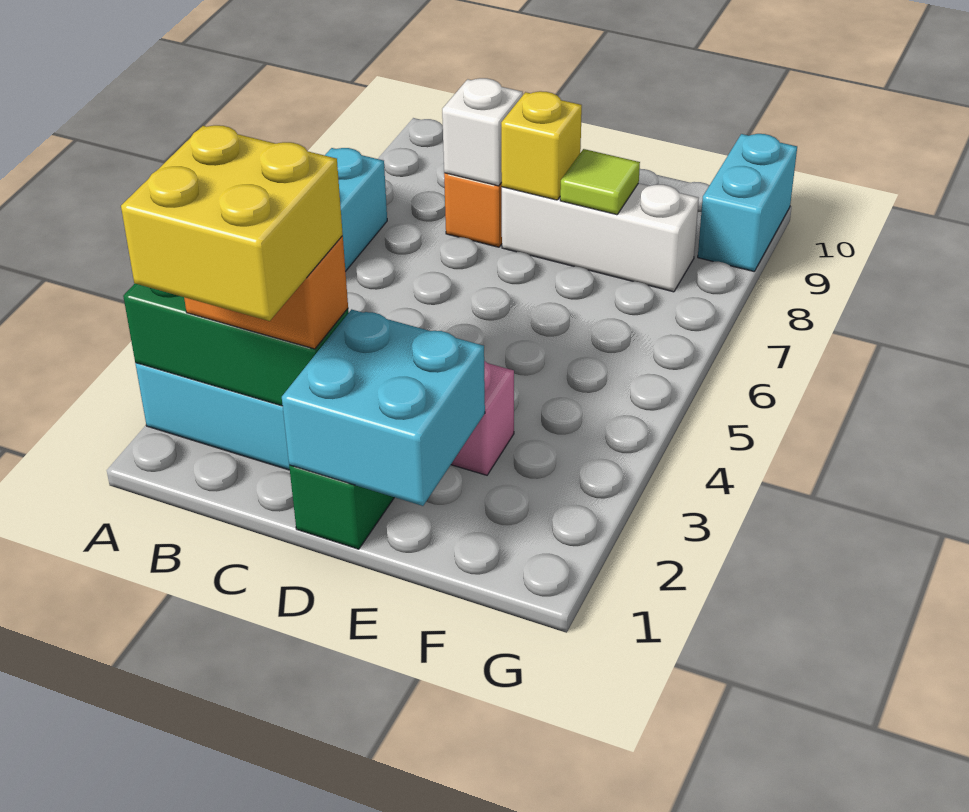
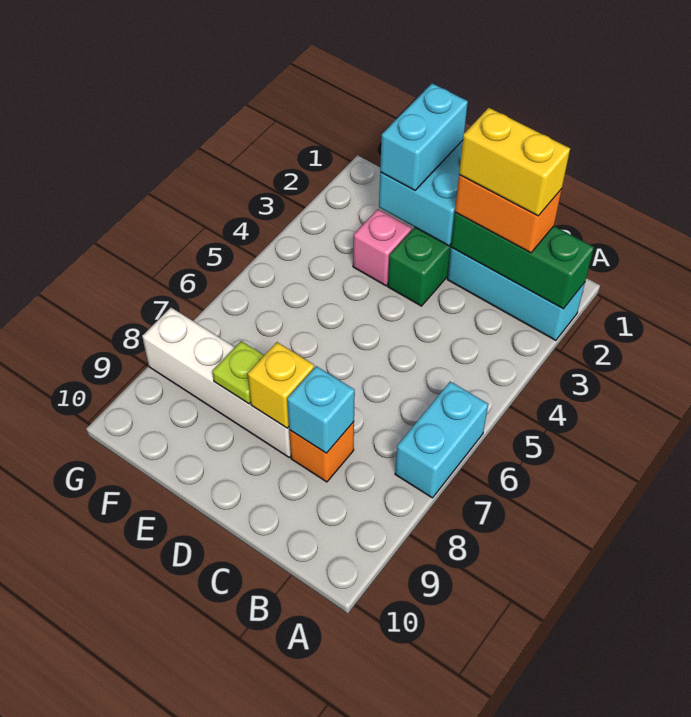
yellow brick B1:C2 level 4 -> yellow brick B2:C2 level 4
white brick C8 level 2 -> cyan brick C8 level 2
white brick D8:F8 level 1 -> white brick D8:G8 level 1
lime tile E8 level 2 -> lime plate E8 level 2
cyan brick G9:G10 level 1 -> cyan brick E1:E2 level 3

